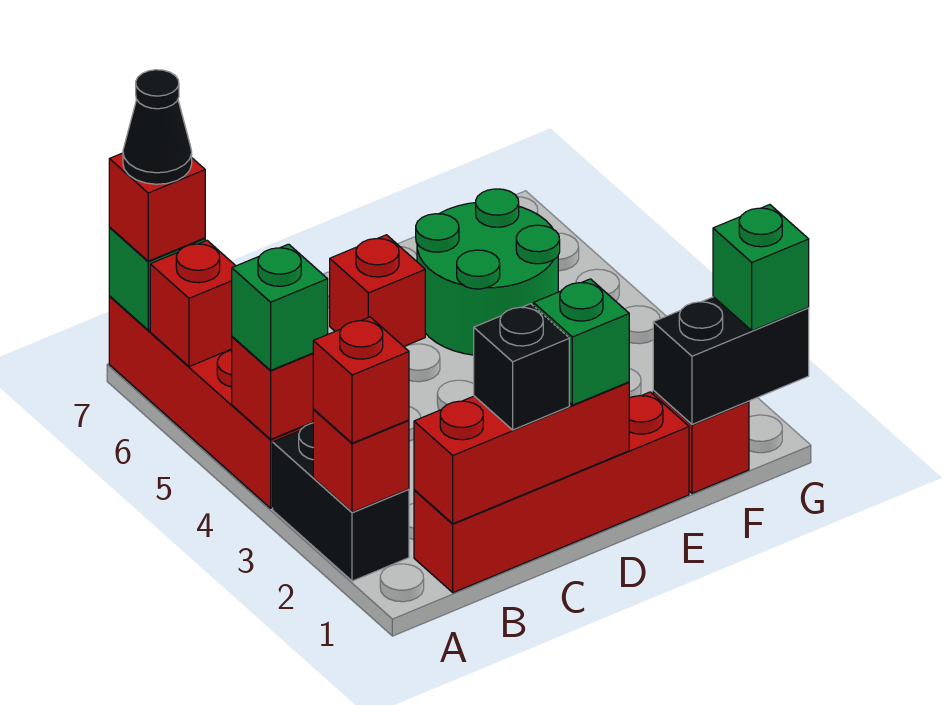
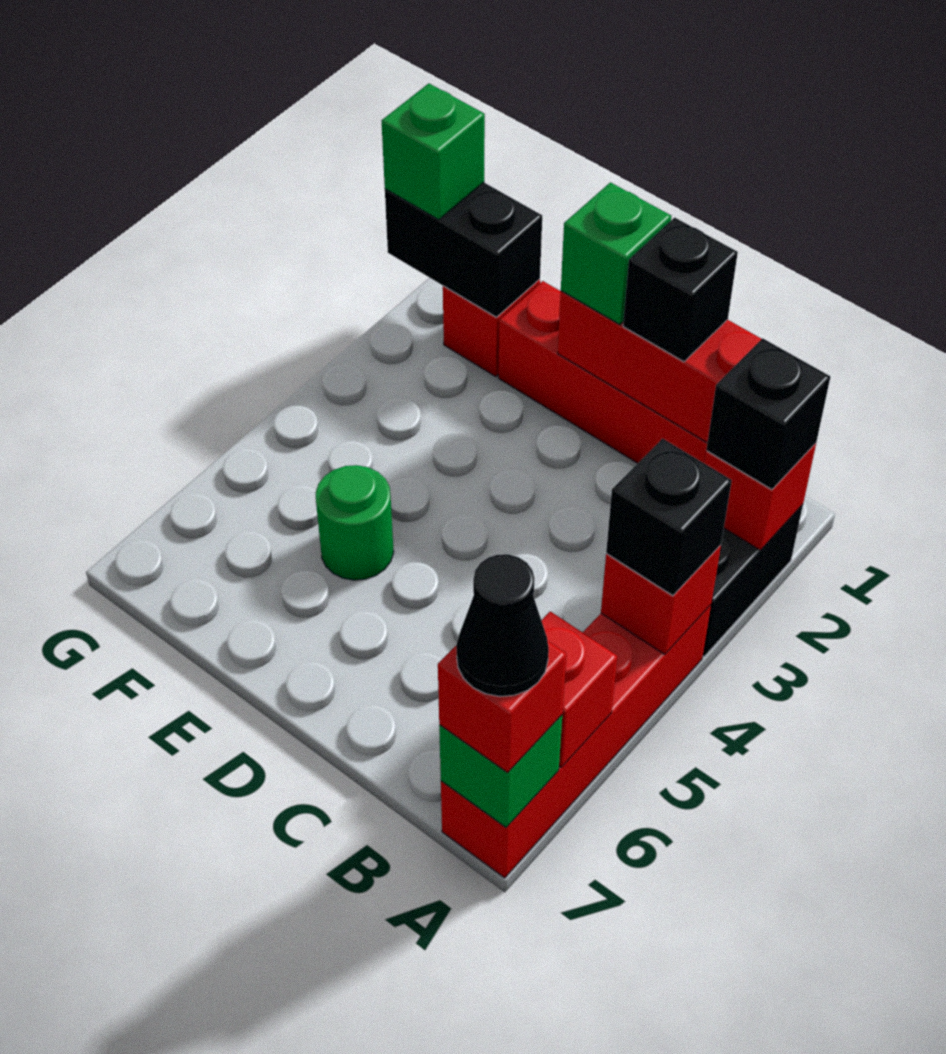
red brick A2 level 3 -> black brick A2 level 3
green brick A4 level 3 -> black brick A4 level 3
red brick D6 level 1 -> none
green round brick E5:F6 level 1 -> green round brick E5 level 1

